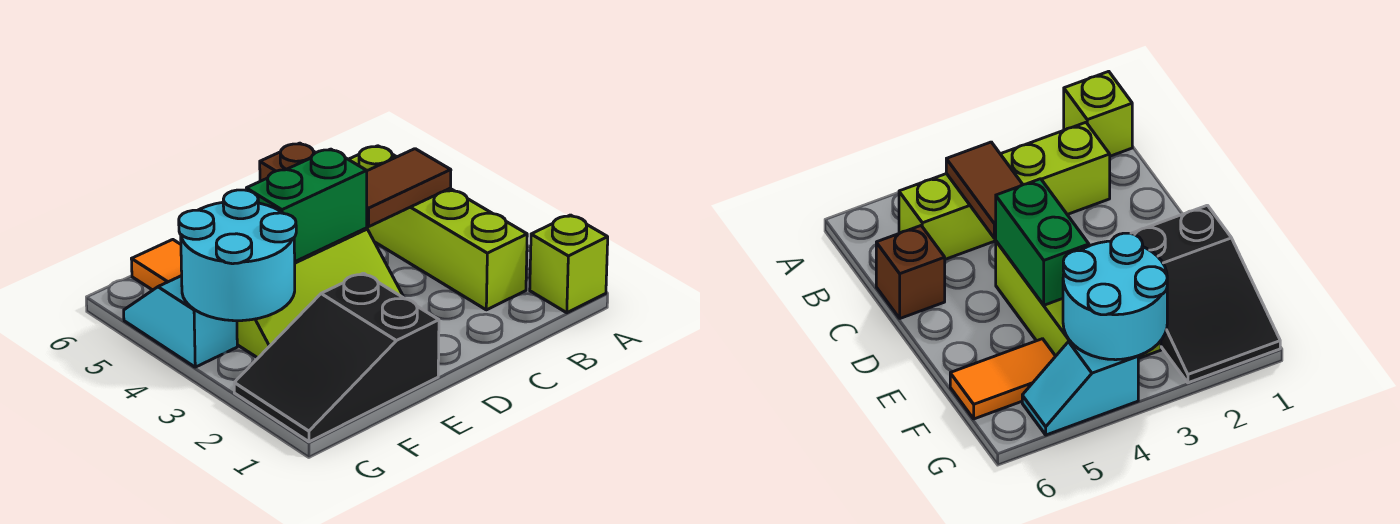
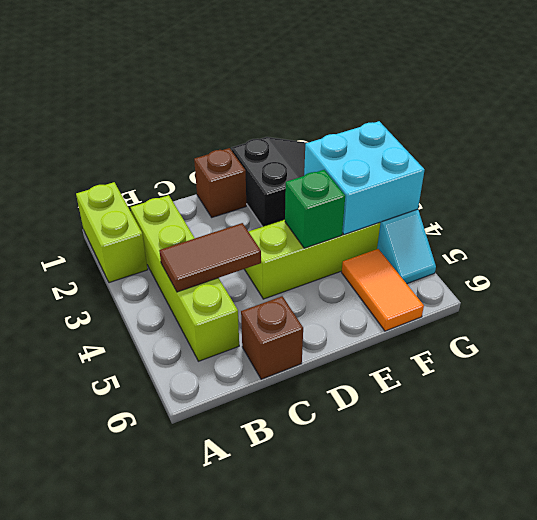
lime brick A1 level 1 -> lime brick A1:A2 level 1
none -> brown brick D1 level 1
green brick D4:E4 level 2 -> green brick E4 level 2
cyan round brick F3:G4 level 2 -> cyan brick F3:G4 level 2

